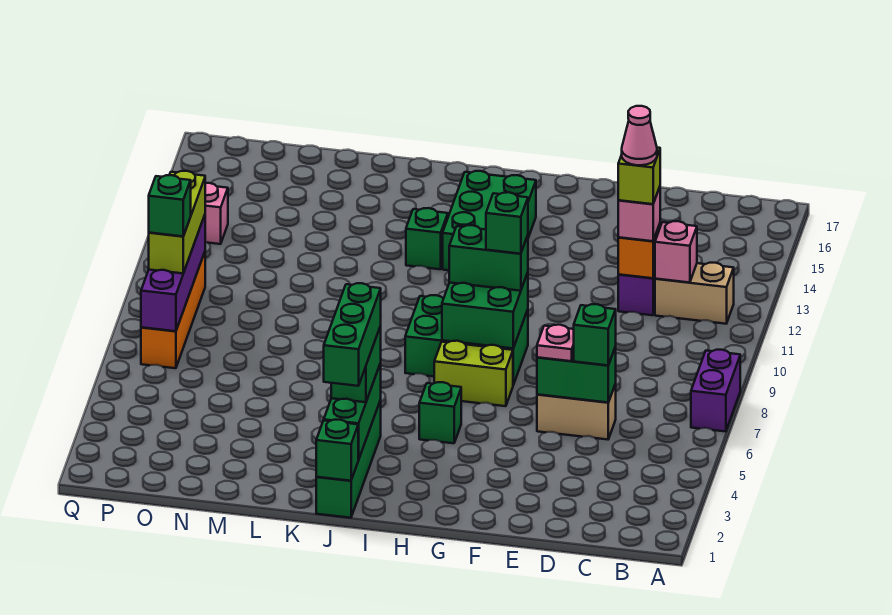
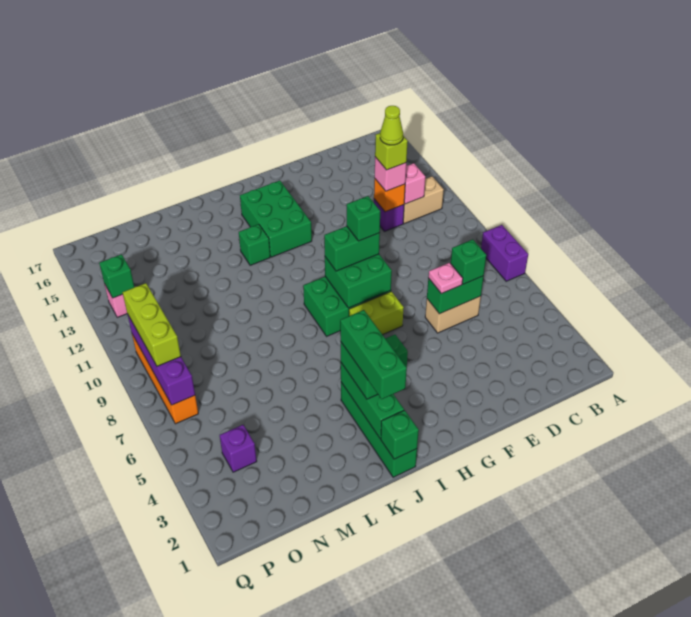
pink cone D12 level 5 -> lime cone D12 level 5
none -> purple brick O4 level 1
green brick P8 level 4 -> green brick P13 level 2

